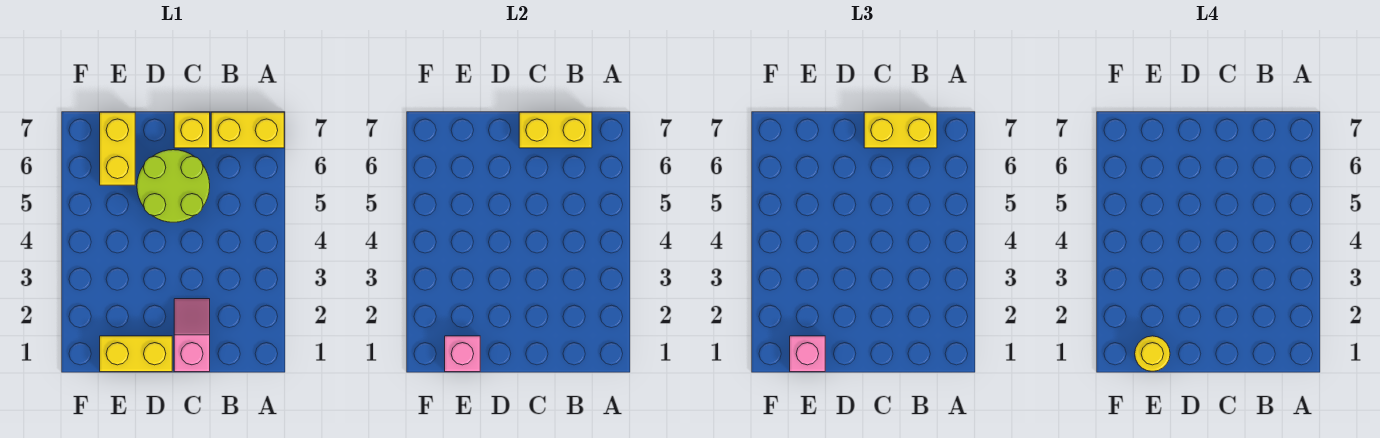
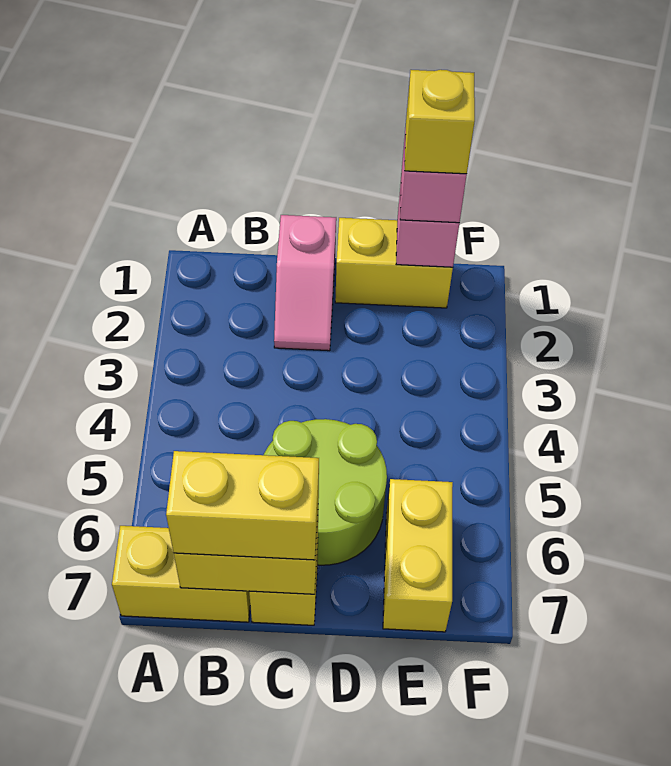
yellow round brick E1 level 4 -> yellow brick E1 level 4

